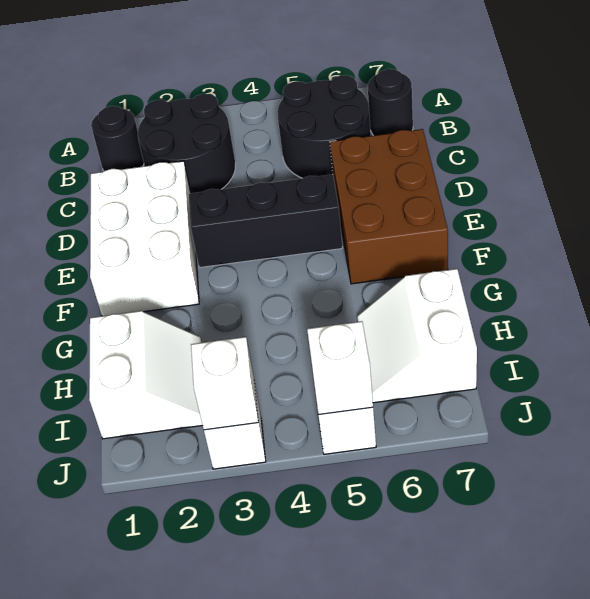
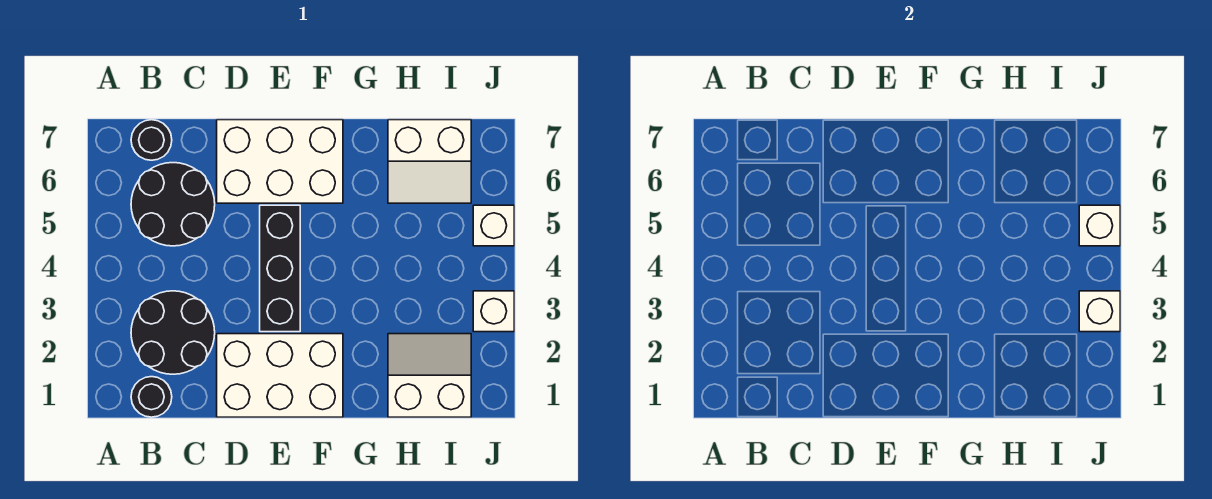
brown brick D6:F7 level 1 -> white brick D6:F7 level 1

